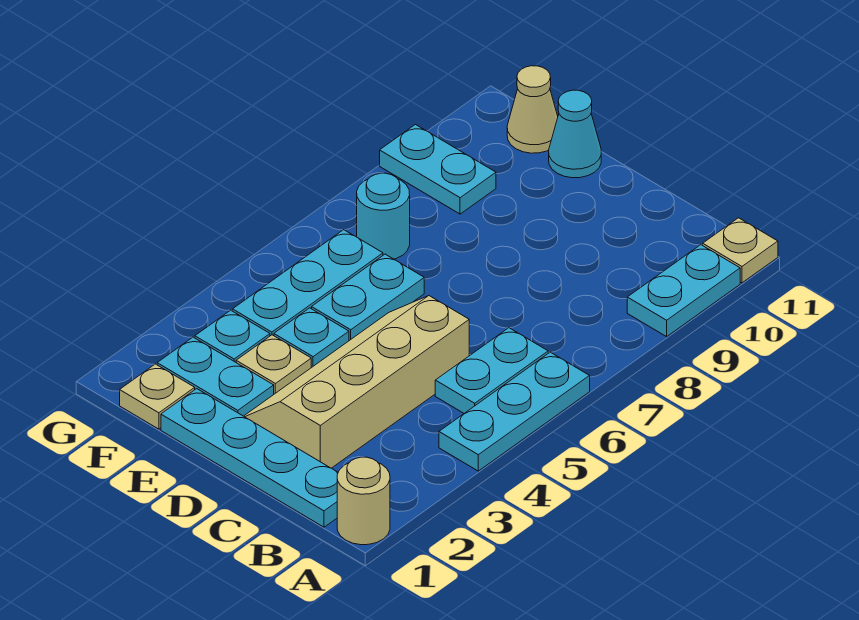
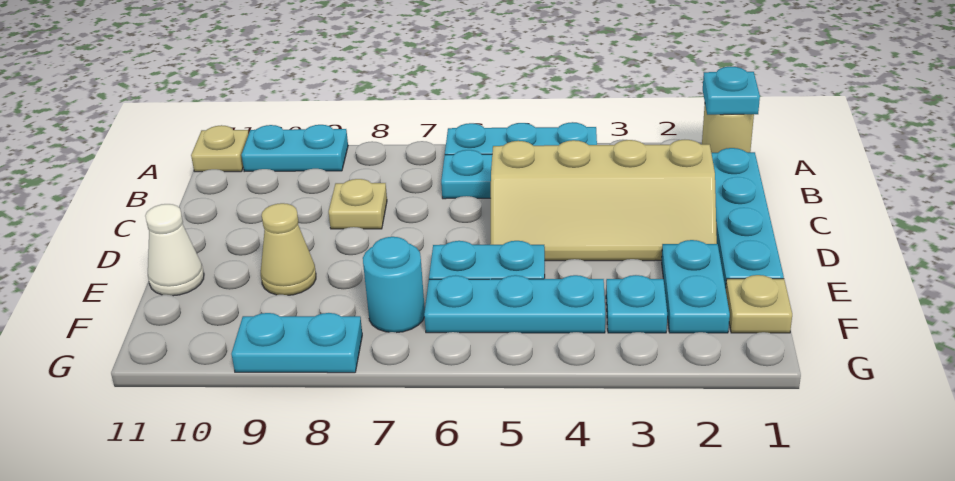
tan plate E3 level 1 -> tan plate C8 level 1
cyan plate E4 level 1 -> cyan plate A1 level 2
cyan cone E11 level 1 -> white cone E11 level 1
cyan plate F9:G9 level 1 -> cyan plate G8:G9 level 1
tan cone F11 level 1 -> tan cone E9 level 1

